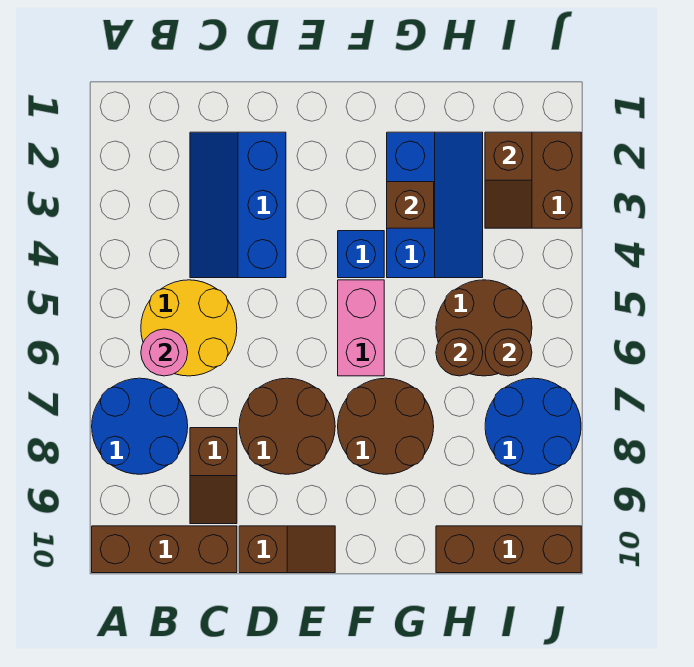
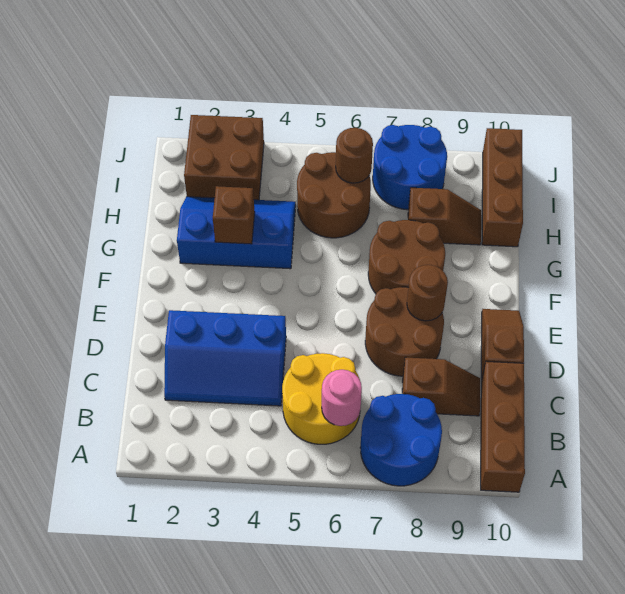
blue brick F4 level 1 -> none
pink brick F5:F6 level 1 -> none
brown round brick H6 level 2 -> brown round brick E8 level 2
brown slope I2:I3 level 2 top 2 -> brown slope H8:H9 level 1 top 8

